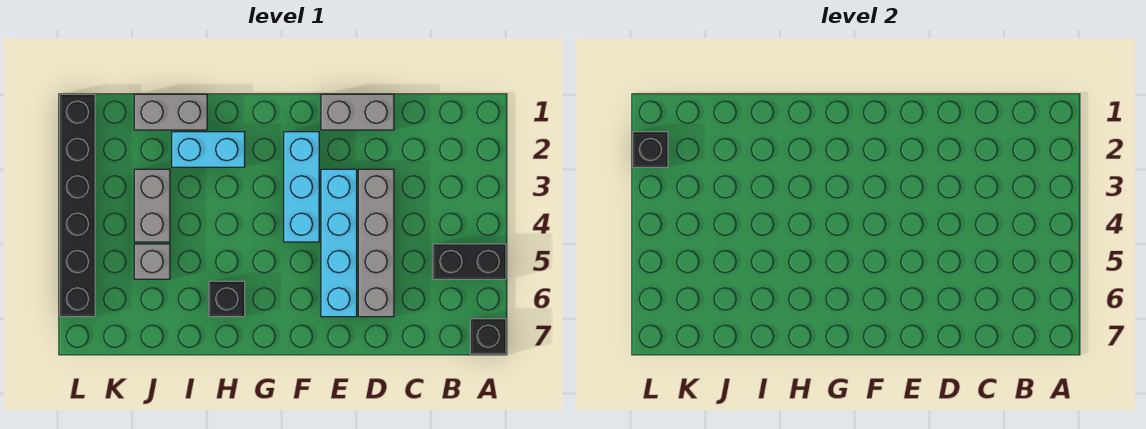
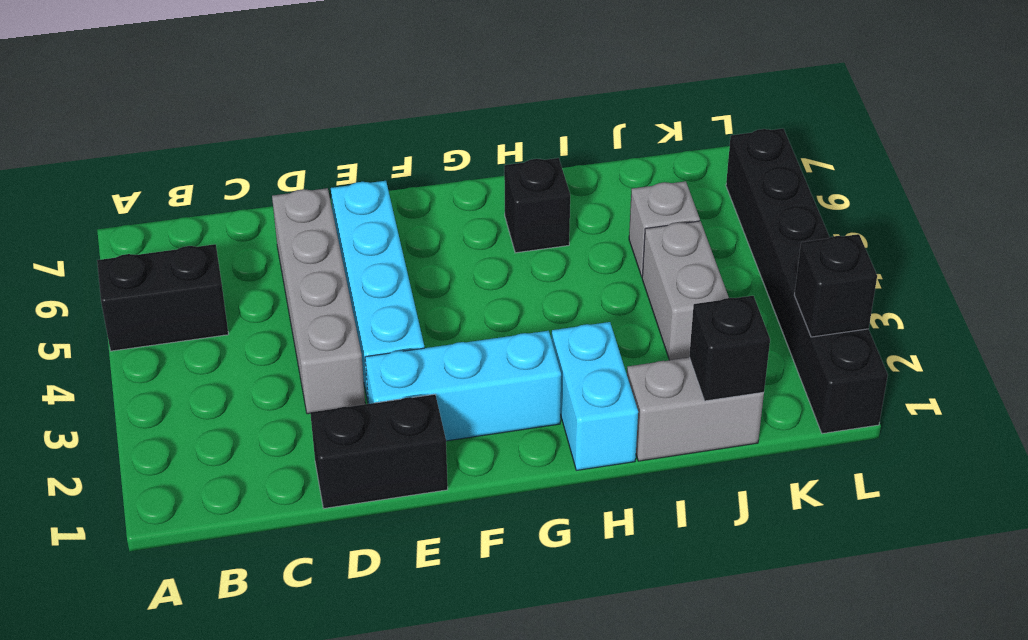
black brick A7 level 1 -> black brick J1 level 2
grey brick D1:E1 level 1 -> black brick D1:E1 level 1
cyan brick F2:F4 level 1 -> cyan brick E2:G2 level 1
cyan brick H2:I2 level 1 -> cyan brick H1:H2 level 1

